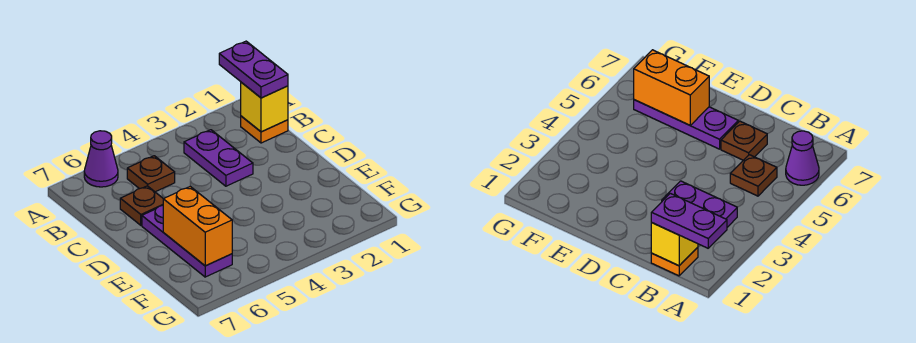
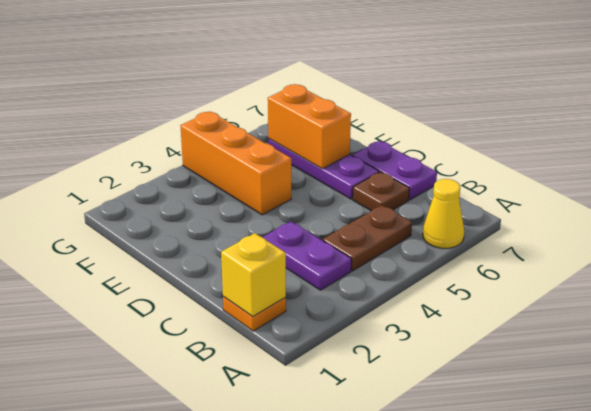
purple plate A1:B1 level 3 -> purple plate C7:D7 level 1
purple cone A6 level 1 -> yellow cone A6 level 1
brown plate B5 level 1 -> brown plate B4:B5 level 1
none -> orange brick E4:G4 level 1

